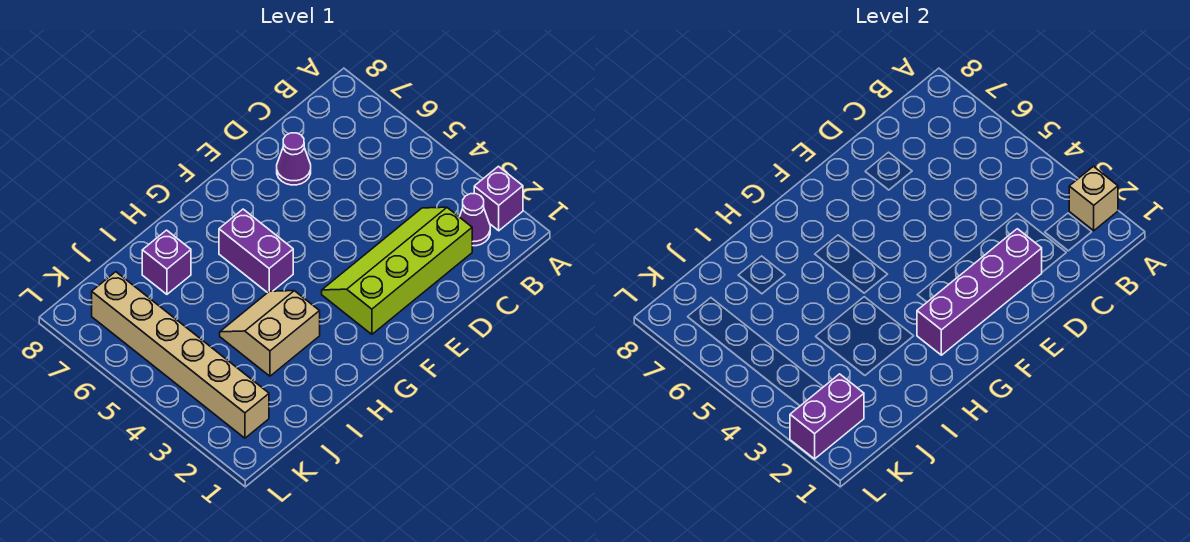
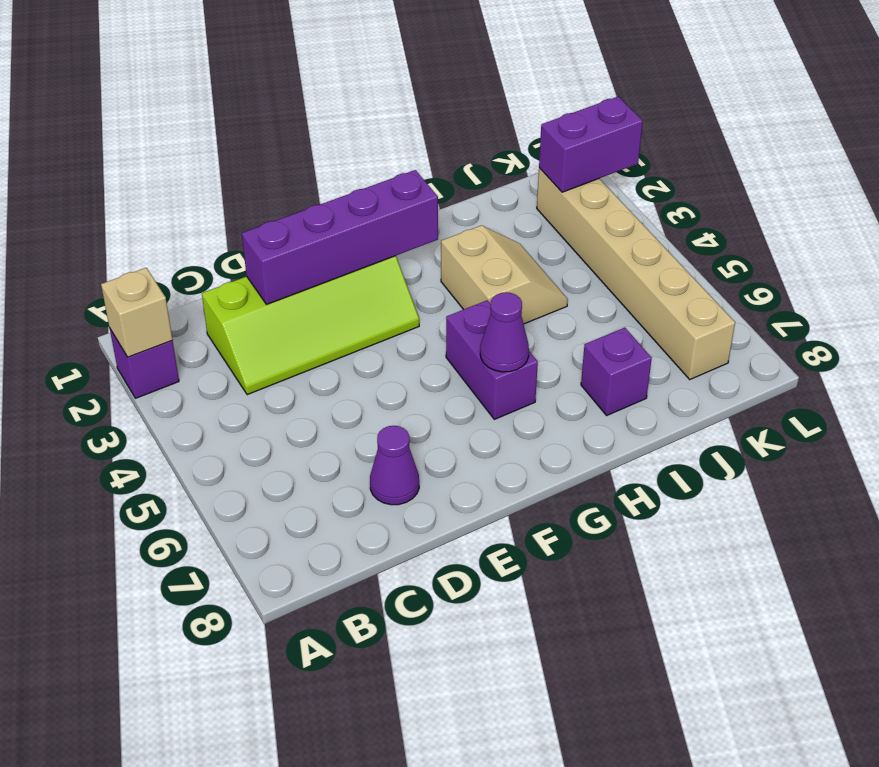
purple cone B2 level 1 -> purple cone G6 level 2
tan slope H3:I4 level 1 top 3 -> tan slope H3:I4 level 1 top H

